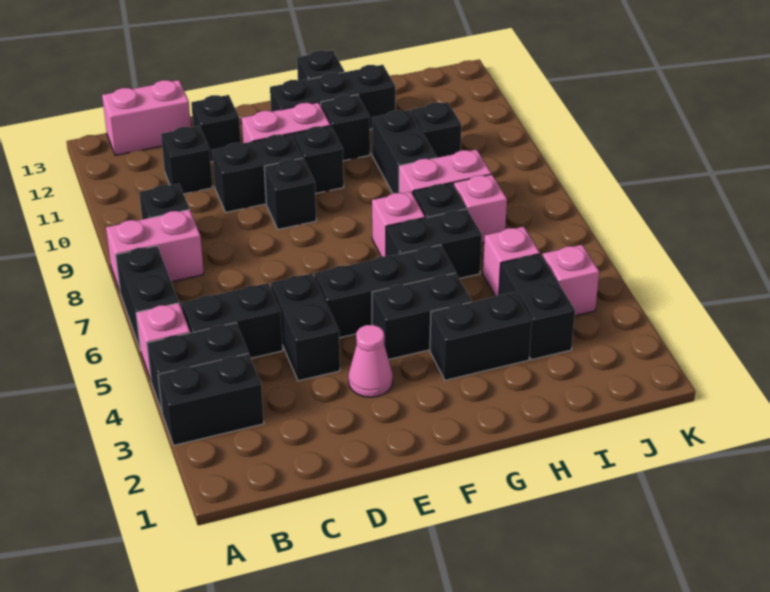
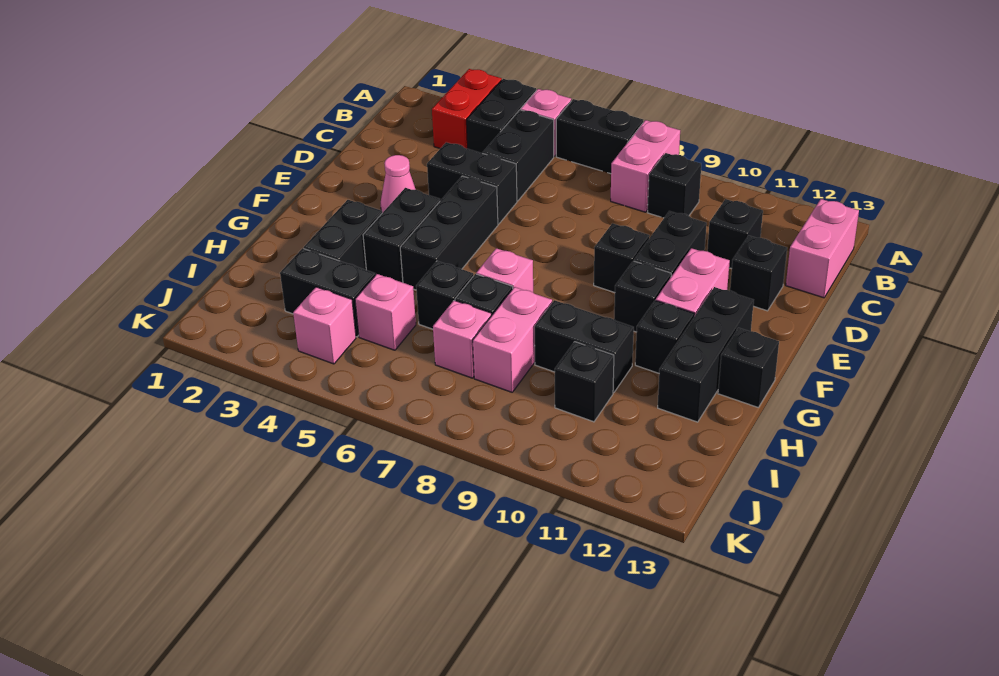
black brick A3:B3 level 1 -> red brick A3:B3 level 1
black brick G6:H6 level 1 -> black brick H6 level 1

